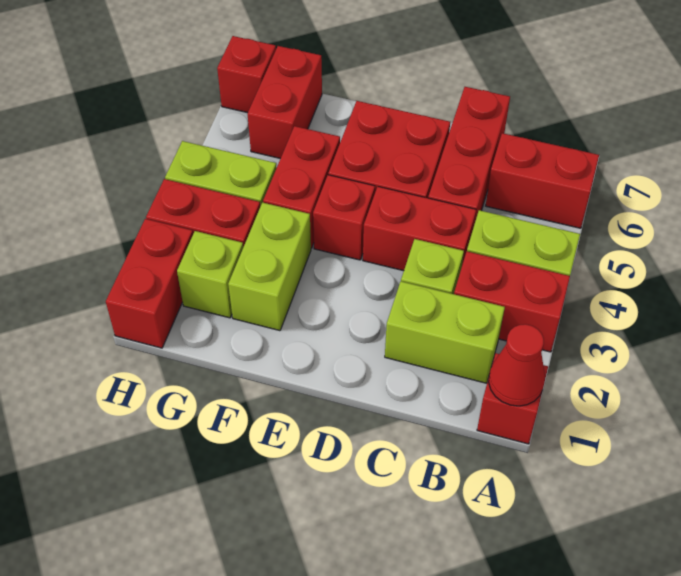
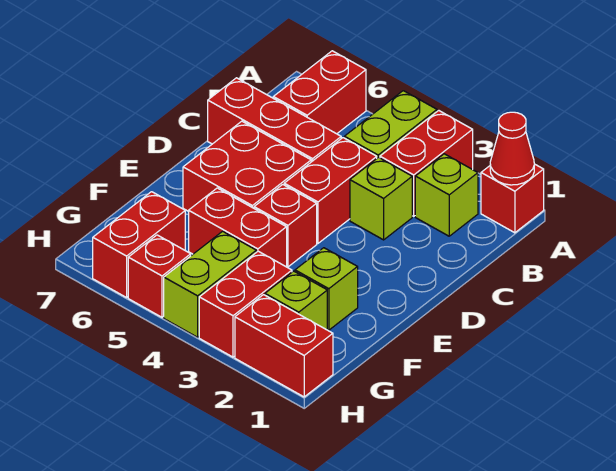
lime brick B2:C2 level 1 -> lime brick B2 level 1
lime brick F2:F3 level 1 -> lime brick F2 level 1
red brick G6:G7 level 1 -> red brick G6:H6 level 1
red brick H7 level 1 -> red brick H5 level 1

